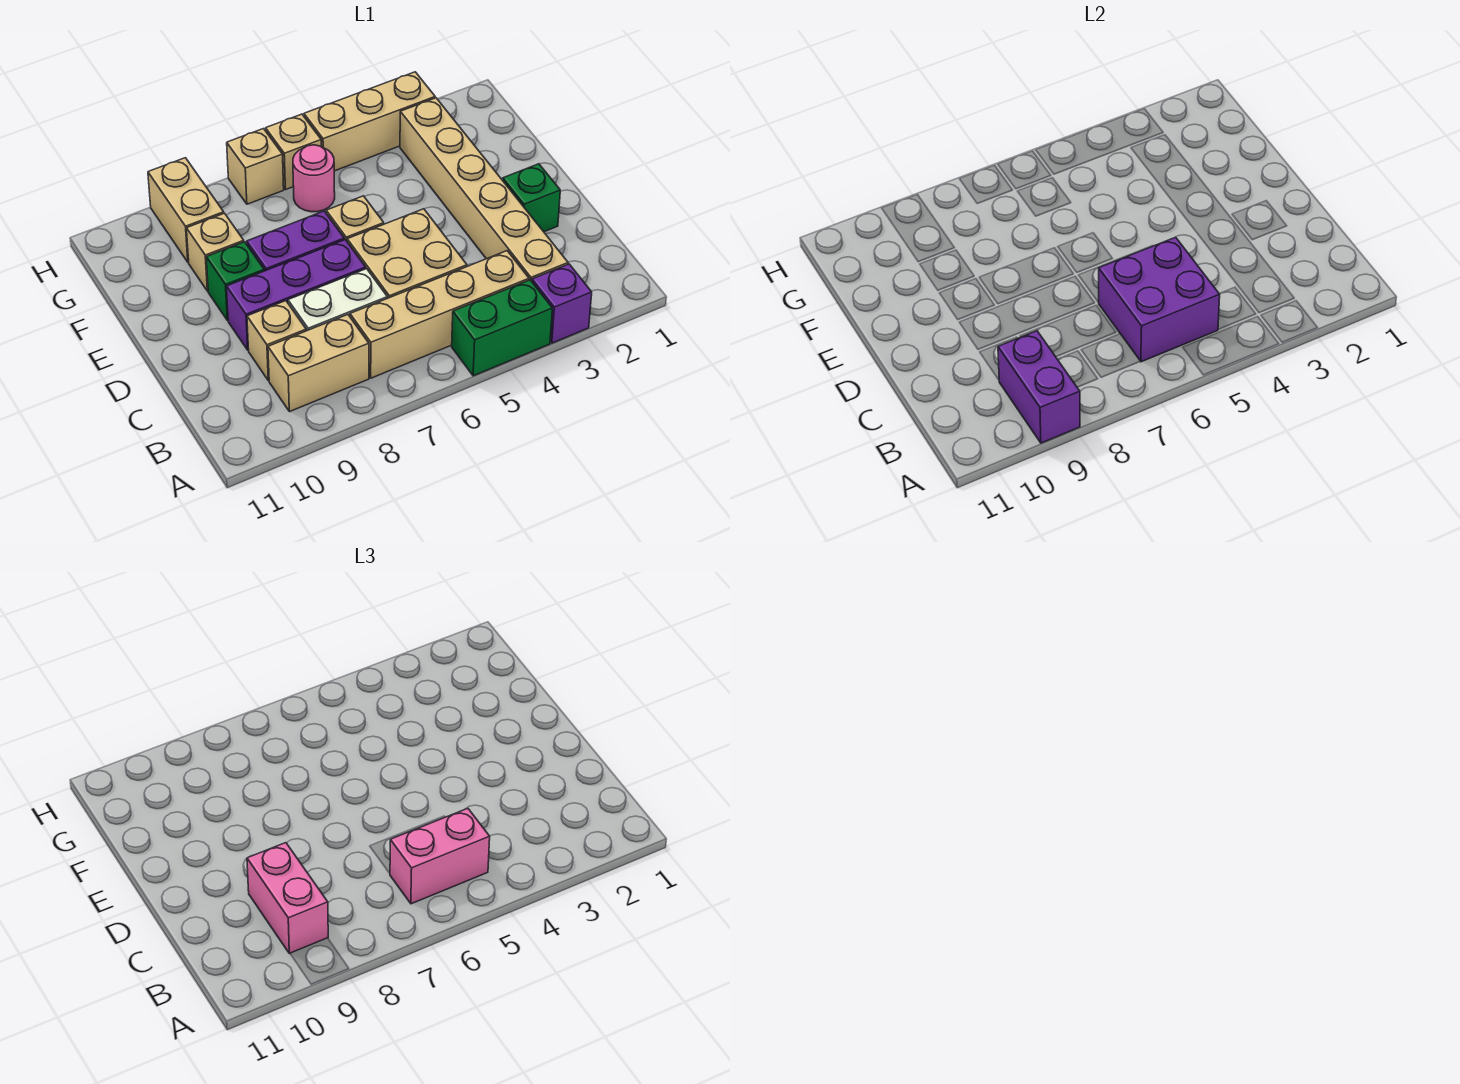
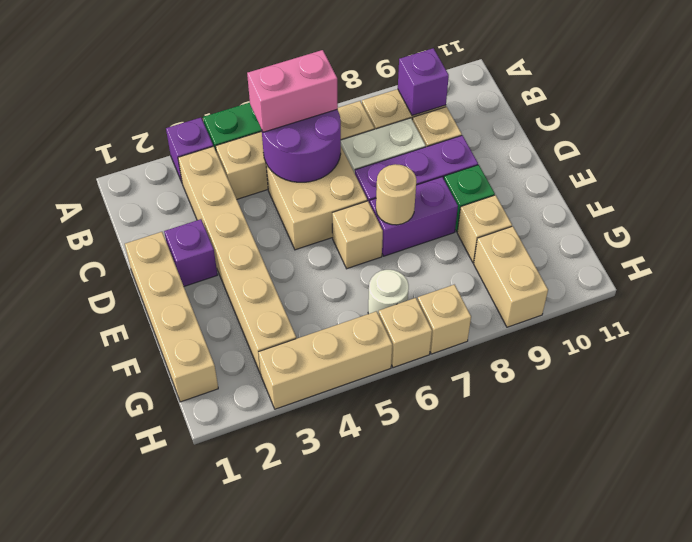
purple brick A9:B9 level 2 -> purple brick B9 level 2
purple brick B5:C6 level 2 -> purple round brick B5:C6 level 2
pink brick B9:C9 level 3 -> none
none -> tan brick D1:G1 level 1
green brick D2 level 1 -> purple brick D2 level 1
none -> tan round brick E7 level 2
pink round brick G6 level 1 -> white round brick G6 level 1

